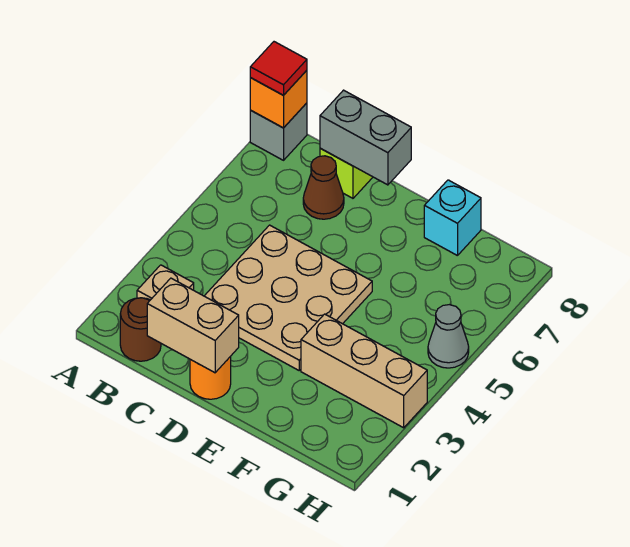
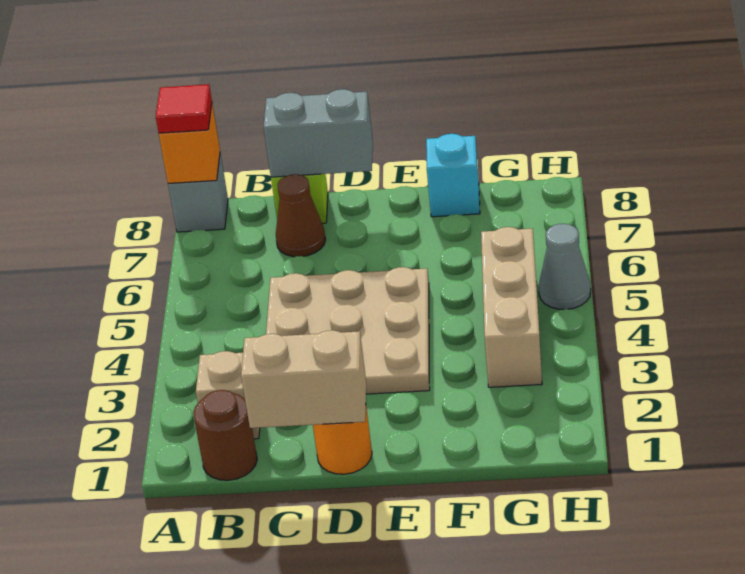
tan brick F3:H3 level 1 -> tan brick G3:G5 level 1

